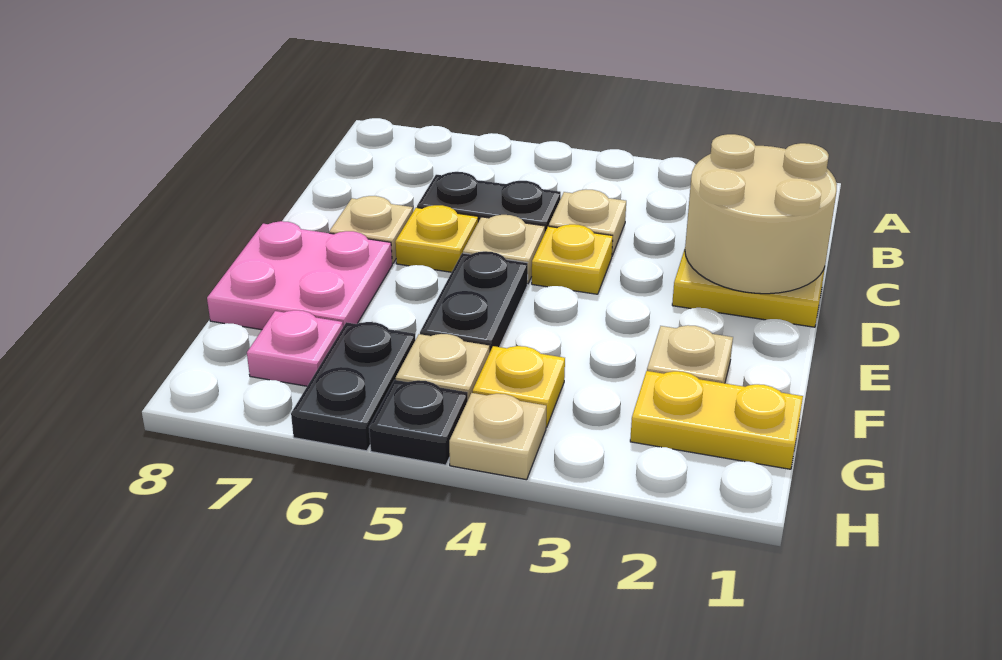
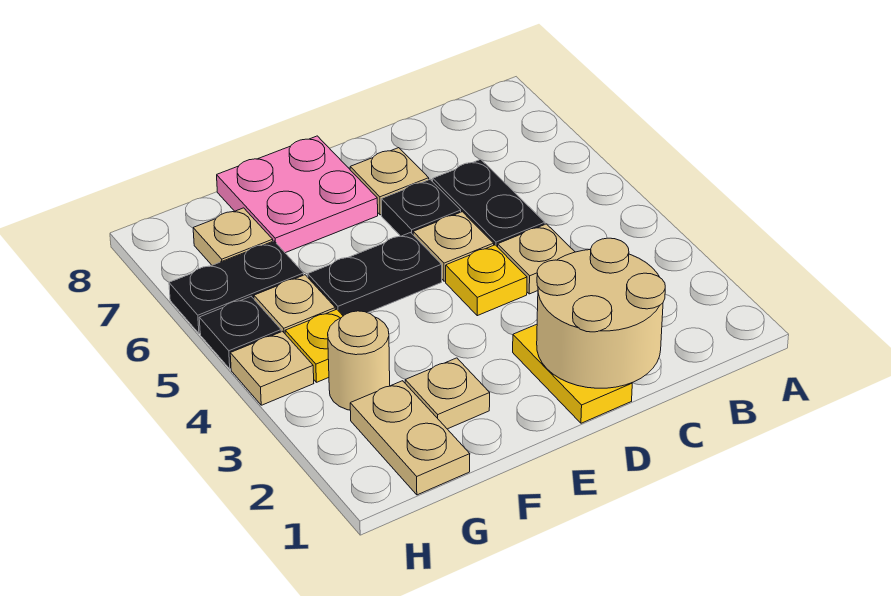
yellow plate D6 level 1 -> black plate D6 level 1
yellow plate G1:G2 level 1 -> tan plate G1:G2 level 1
none -> tan round brick G3 level 1
pink plate G7 level 1 -> tan plate G7 level 1

